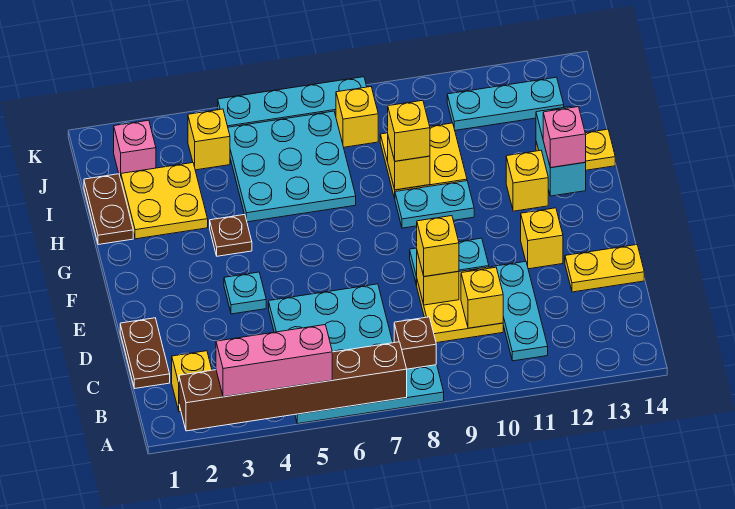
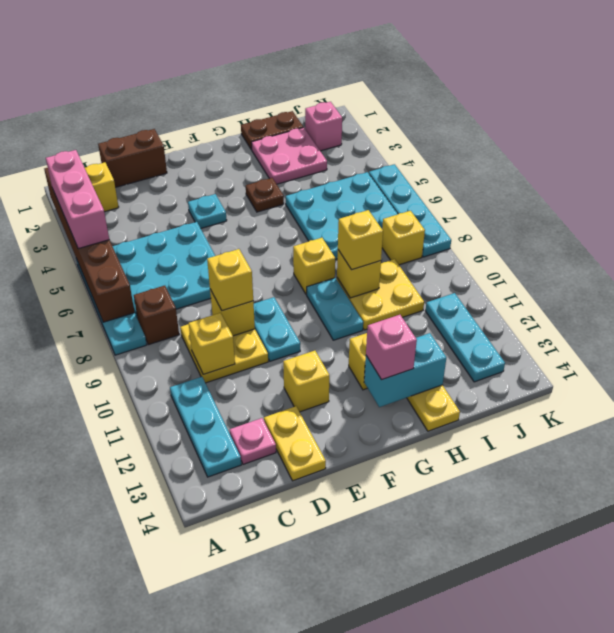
cyan plate B11:D11 level 1 -> cyan plate B11:B13 level 1
brown plate C1:D1 level 1 -> brown brick C1:D1 level 1
none -> pink plate C13 level 1
yellow plate H2:I3 level 1 -> pink plate H2:I3 level 1
yellow brick J4 level 1 -> yellow brick G8 level 1

